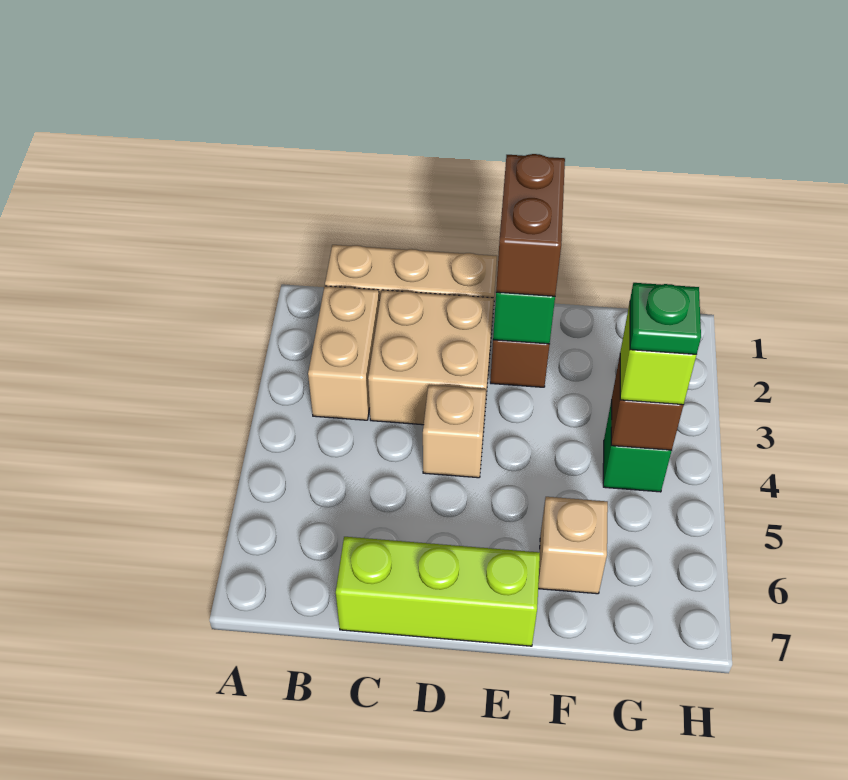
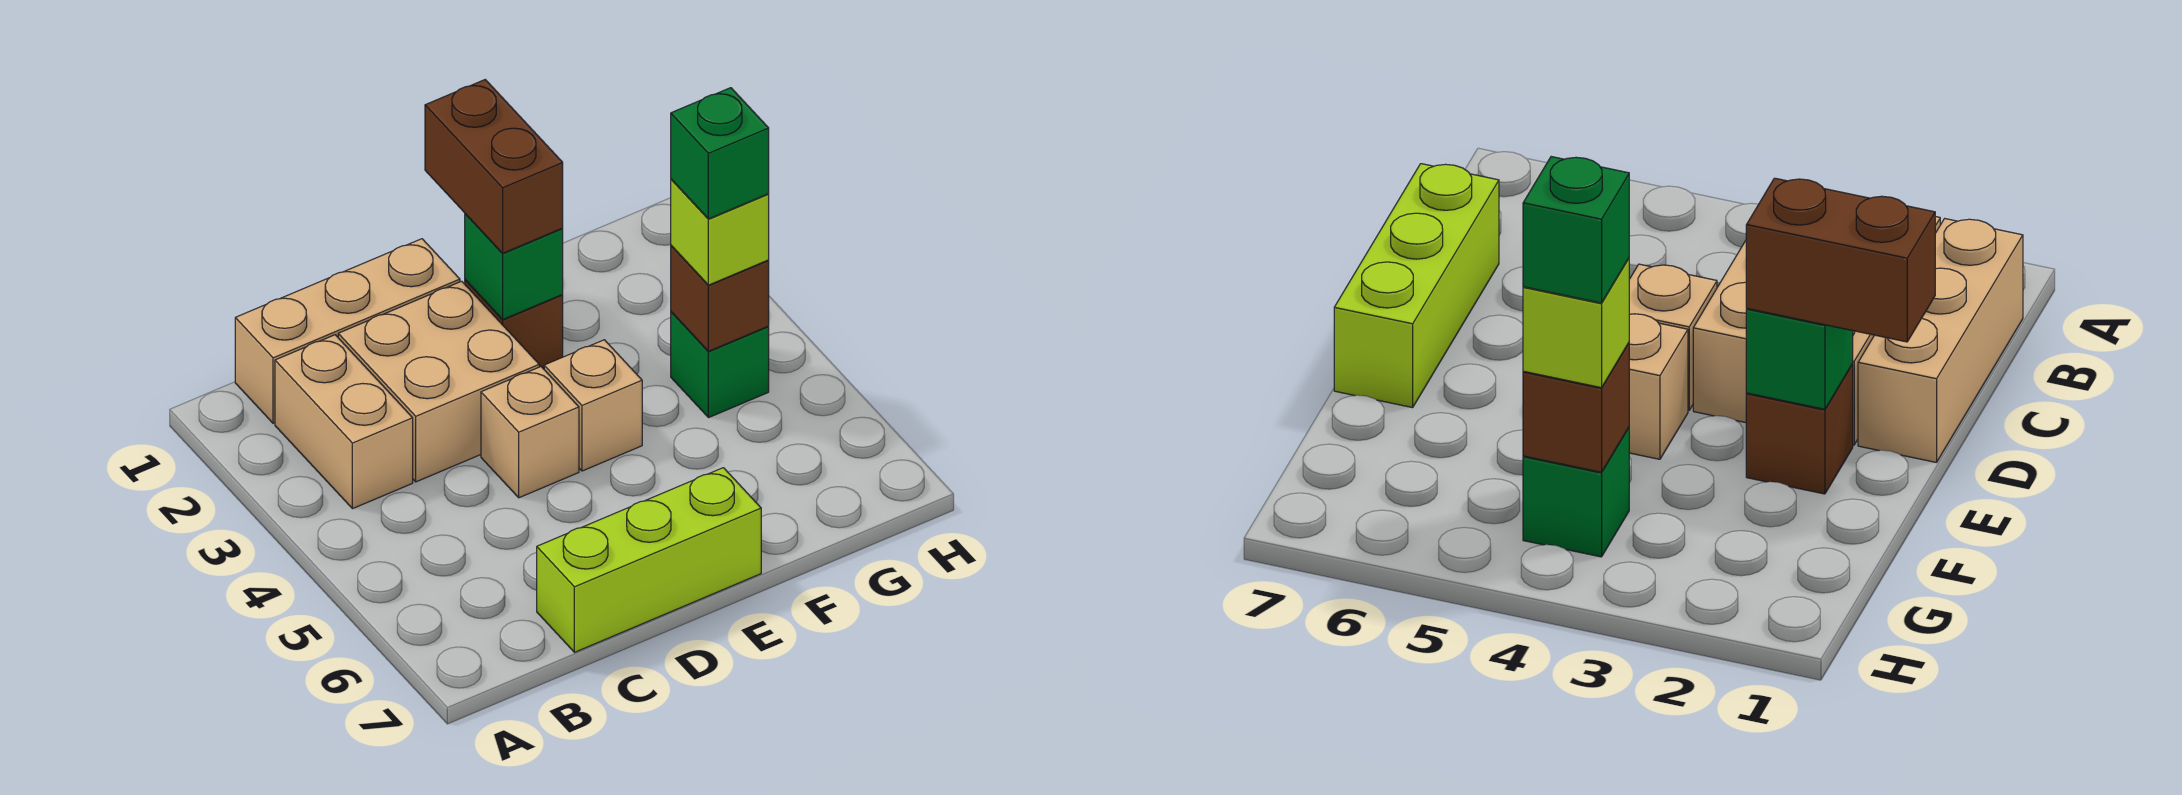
tan brick F6 level 1 -> tan brick E4 level 1
green plate G4 level 4 -> green brick G4 level 4

